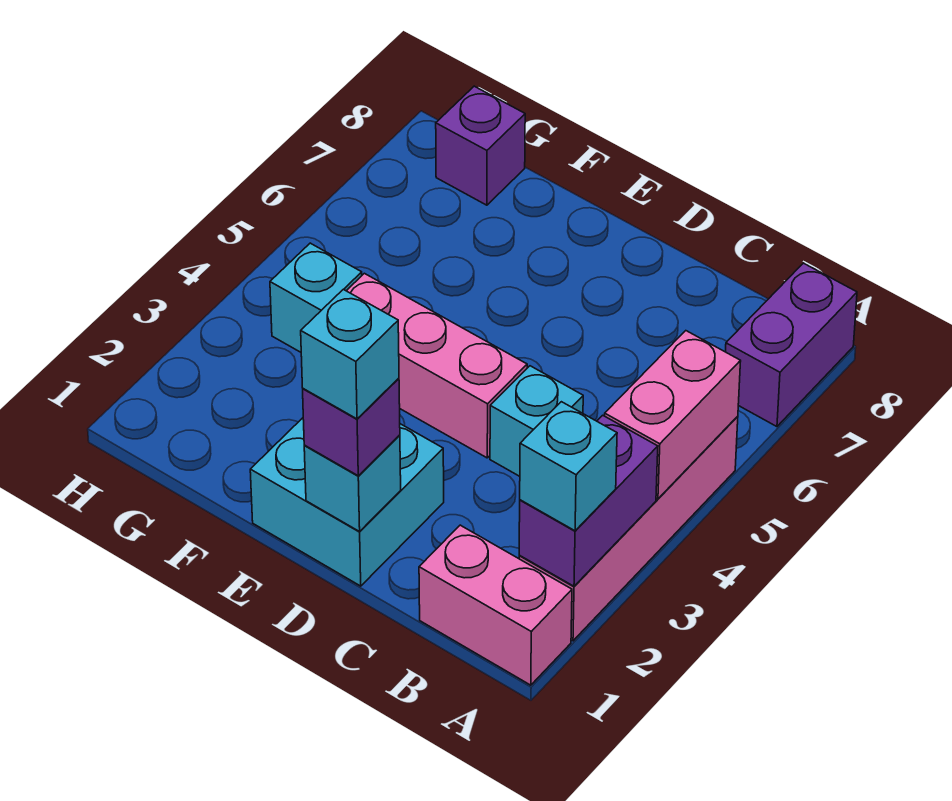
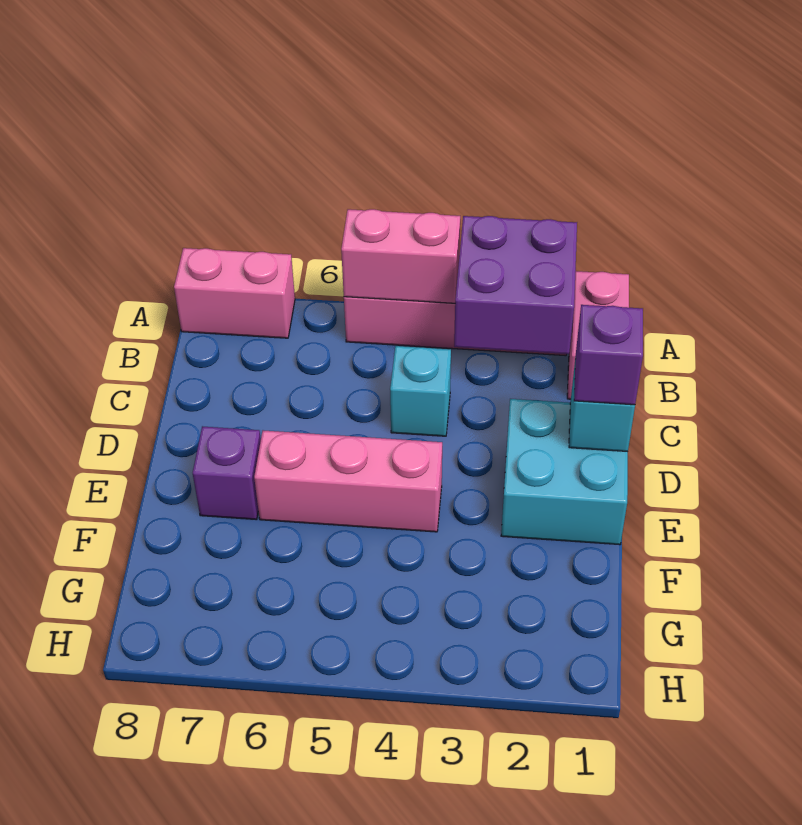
purple brick A2:A3 level 2 -> purple brick A2:B3 level 2
cyan brick A2 level 3 -> none
purple brick A7:A8 level 1 -> pink brick A7:A8 level 1
cyan brick D1 level 4 -> none
pink brick D4:F4 level 1 -> pink brick E4:E6 level 1
cyan brick G4 level 1 -> none
purple brick G8 level 1 -> purple brick E7 level 1

